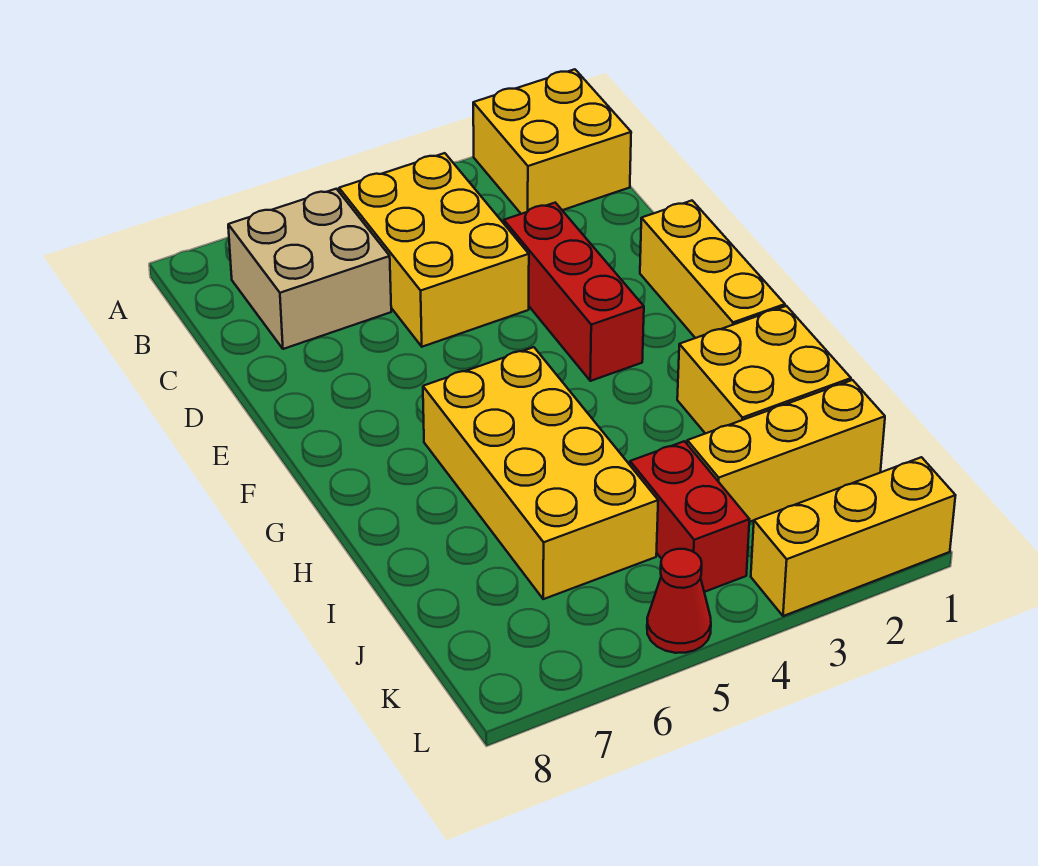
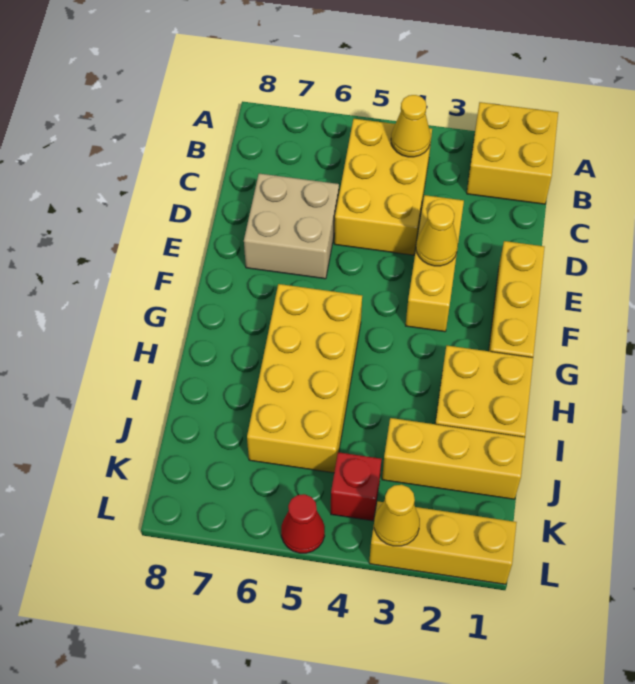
none -> yellow cone B4 level 2
tan brick B6:C7 level 1 -> tan brick D6:E7 level 1
red brick D3:F3 level 1 -> yellow brick D3:F3 level 1
none -> yellow cone E3 level 2
red brick J4:K4 level 1 -> red brick K4 level 1
none -> yellow cone L3 level 2

